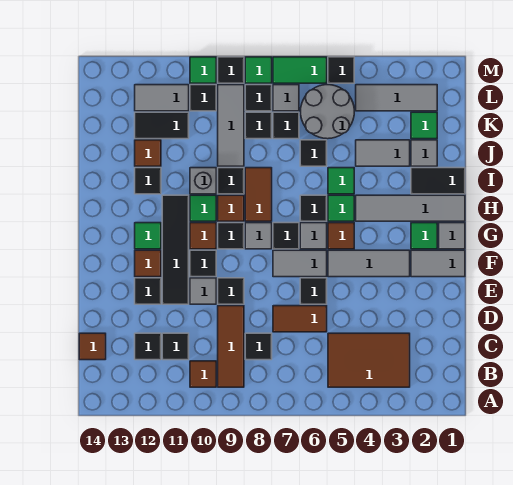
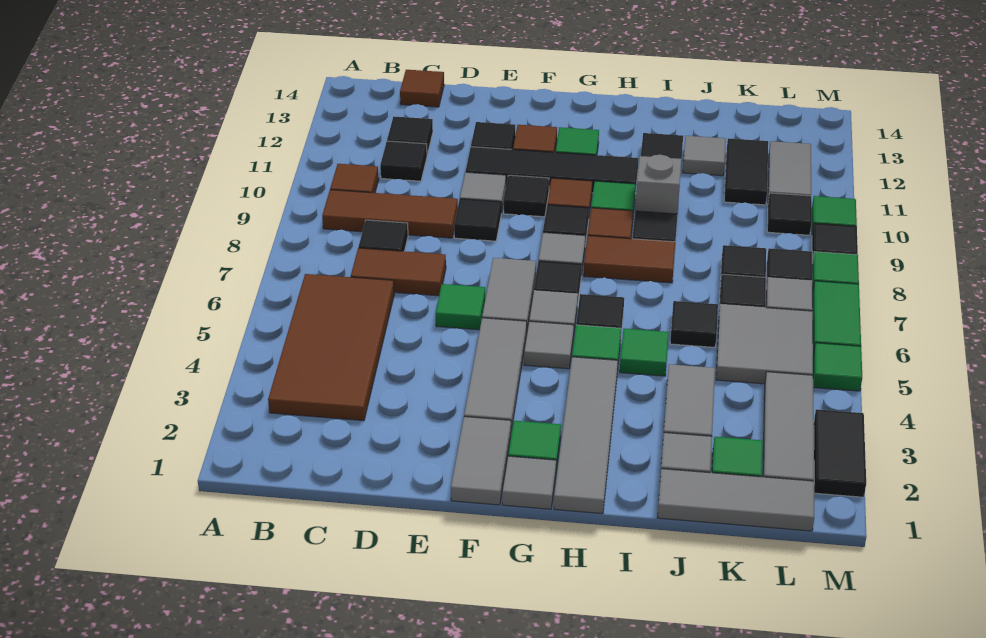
brown tile B3:C5 level 1 -> brown tile B3:C6 level 1
brown tile D6:D7 level 1 -> brown tile C7:D7 level 1
black tile E6 level 1 -> green tile E6 level 1
brown tile G5 level 1 -> grey tile G5 level 1
black tile I1:I2 level 1 -> black tile M2:M3 level 1
grey tile J9:L9 level 1 -> grey tile J1:L1 level 1
brown tile J12 level 1 -> grey tile J12 level 1
grey round brick K5:L6 level 1 -> grey tile K5:L6 level 1
black tile M5 level 1 -> green tile M5 level 1

